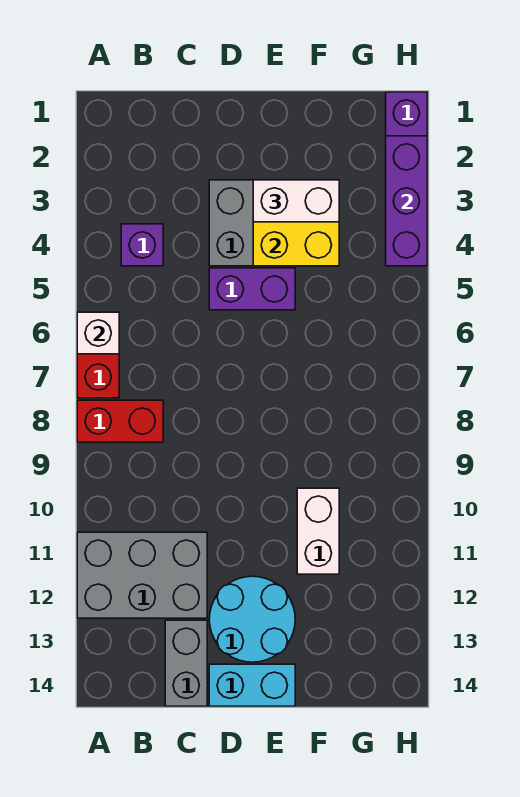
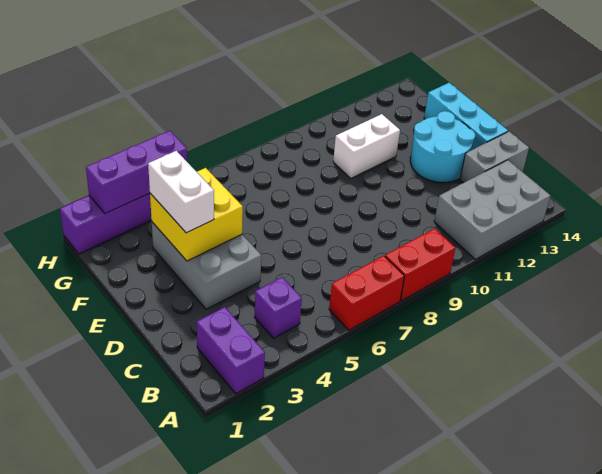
white brick A6 level 2 -> none
red brick A8:B8 level 1 -> red brick A8:A9 level 1
grey brick A11:C12 level 1 -> grey brick A11:B13 level 1
purple brick D5:E5 level 1 -> purple brick A2:B2 level 1
cyan brick D14:E14 level 1 -> cyan brick D14:F14 level 1

